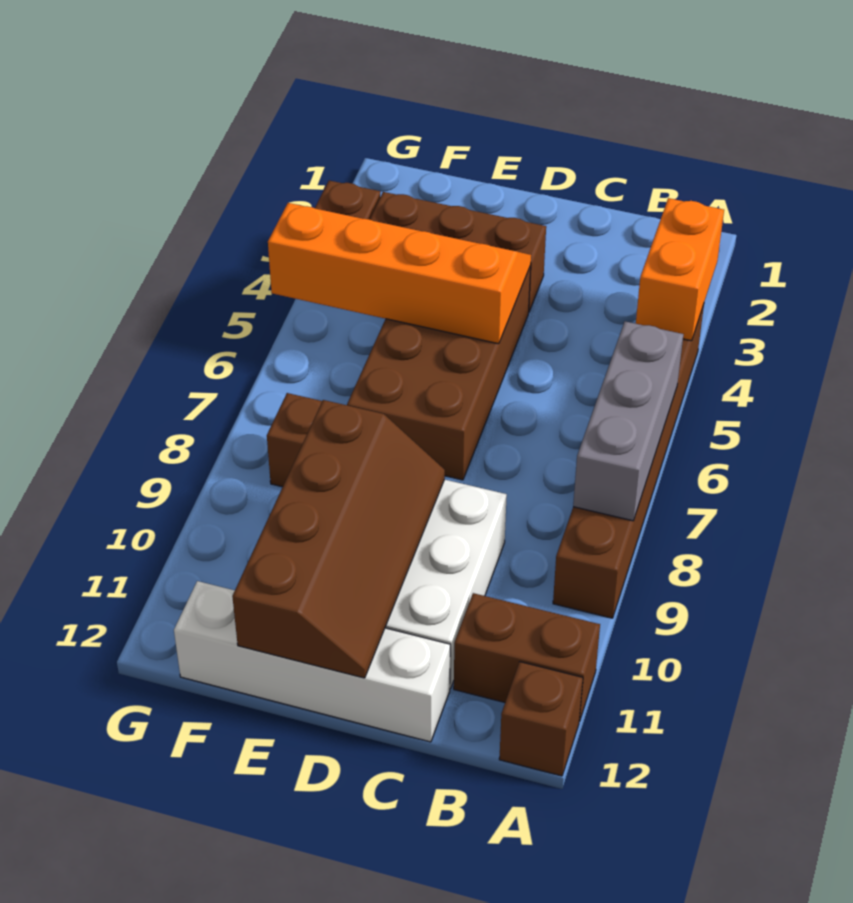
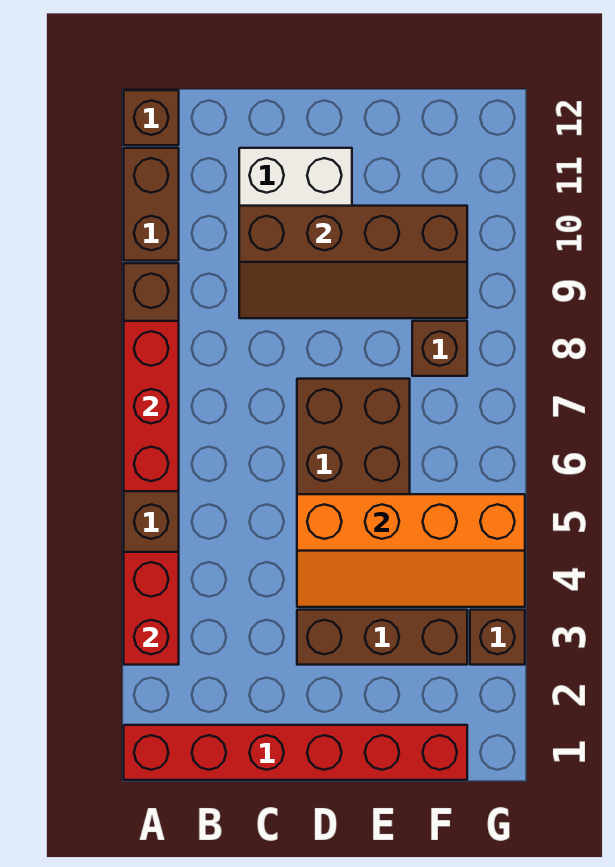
none -> red brick A1:F1 level 1
orange brick A3:A4 level 2 -> red brick A3:A4 level 2
grey brick A6:A8 level 2 -> red brick A6:A8 level 2
brown brick A11:B11 level 1 -> brown brick A10:A11 level 1
white brick C12:F12 level 1 -> none
brown slope D9:E12 level 2 top E -> brown slope C9:F10 level 2 top 10

